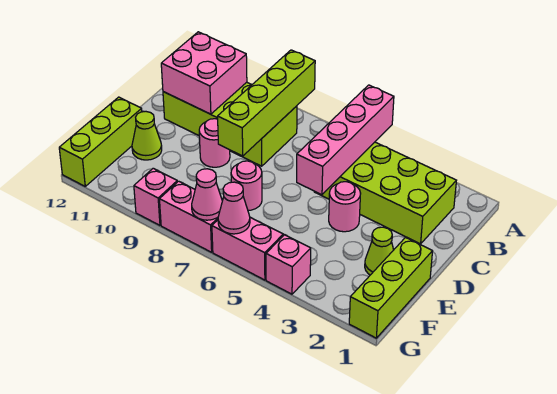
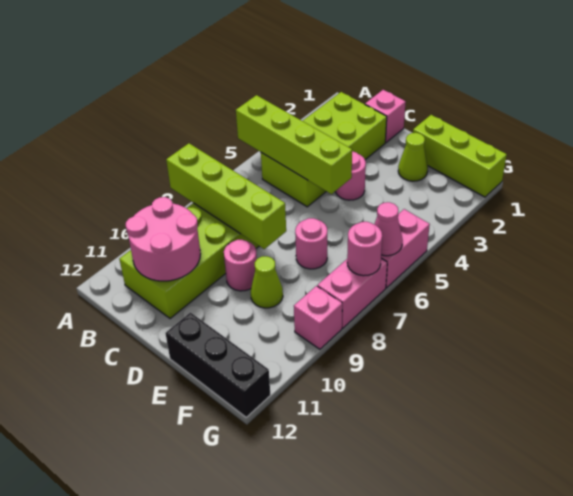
pink brick A5:D5 level 2 -> lime brick A5:D5 level 2
pink brick B10:C11 level 2 -> pink round brick B10:C11 level 2
lime cone E11 level 1 -> lime cone E9 level 1
lime brick E12:G12 level 1 -> black brick E12:G12 level 1
pink brick G4 level 1 -> pink brick C1 level 1
pink cone G7 level 2 -> pink round brick G7 level 2

